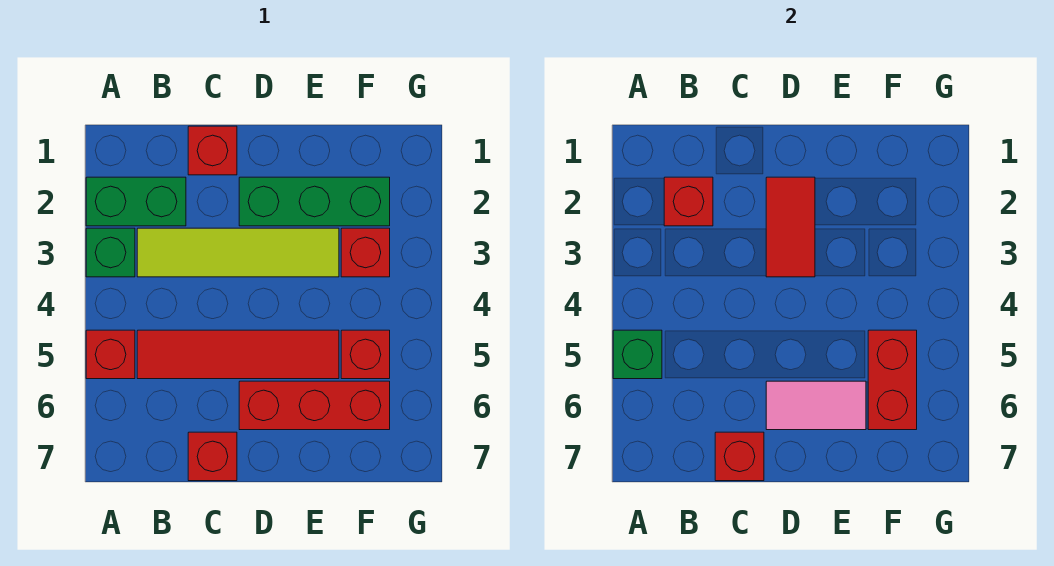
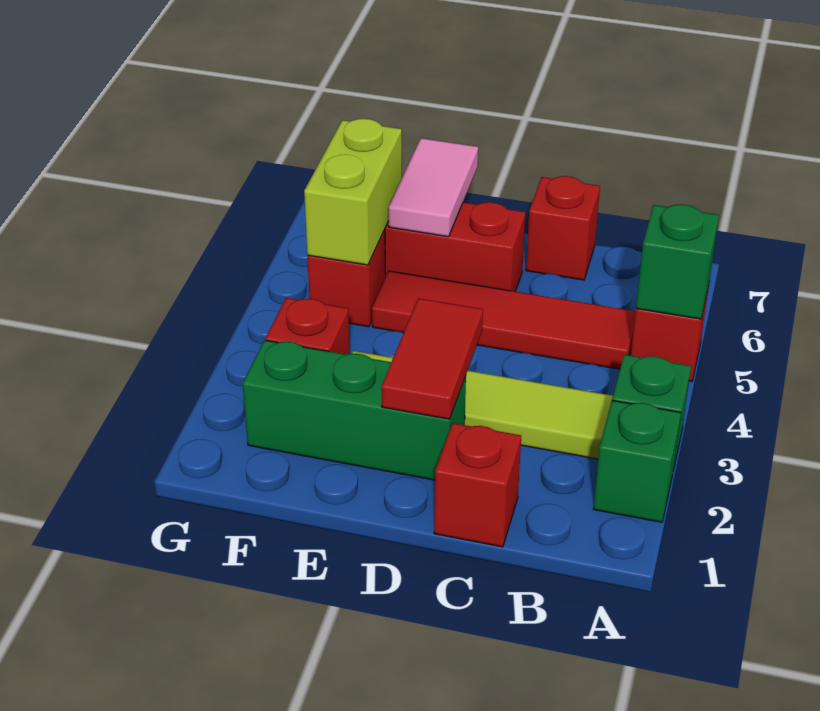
green brick A2:B2 level 1 -> green brick A2 level 1
red brick B2 level 2 -> none
red brick C7 level 2 -> none
pink tile D6:E6 level 2 -> pink tile E6:E7 level 2
red brick F5:F6 level 2 -> lime brick F5:F6 level 2

